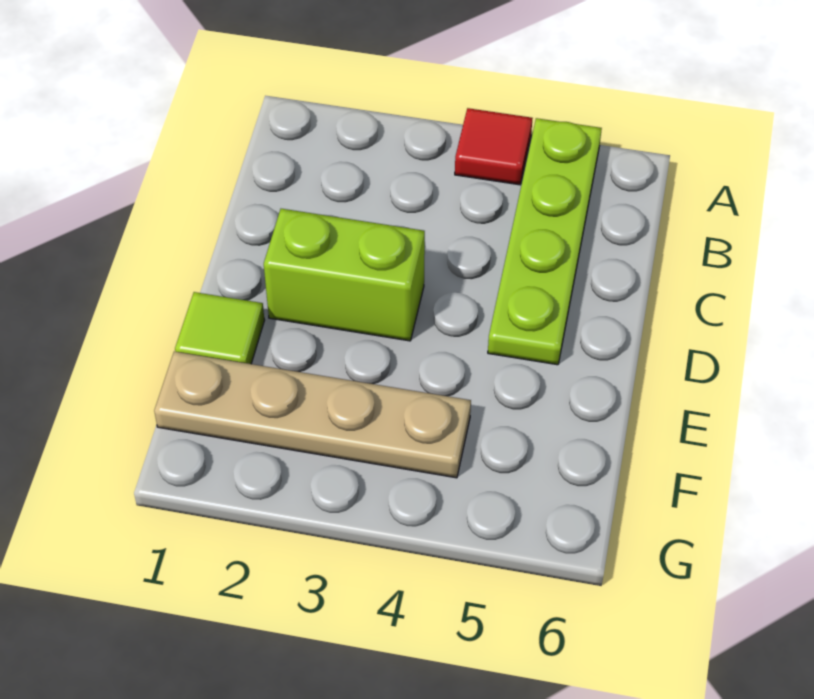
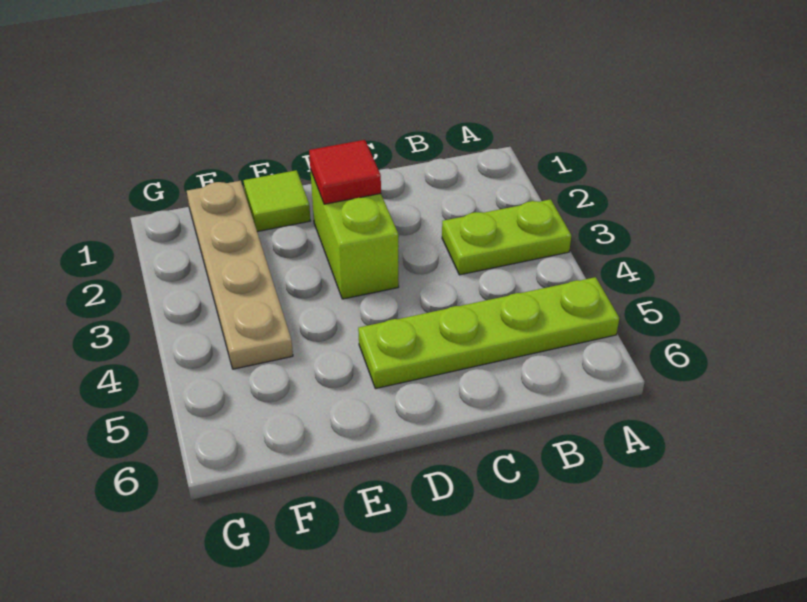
none -> lime plate A3:B3 level 1
red tile A4 level 1 -> red tile D2 level 2

